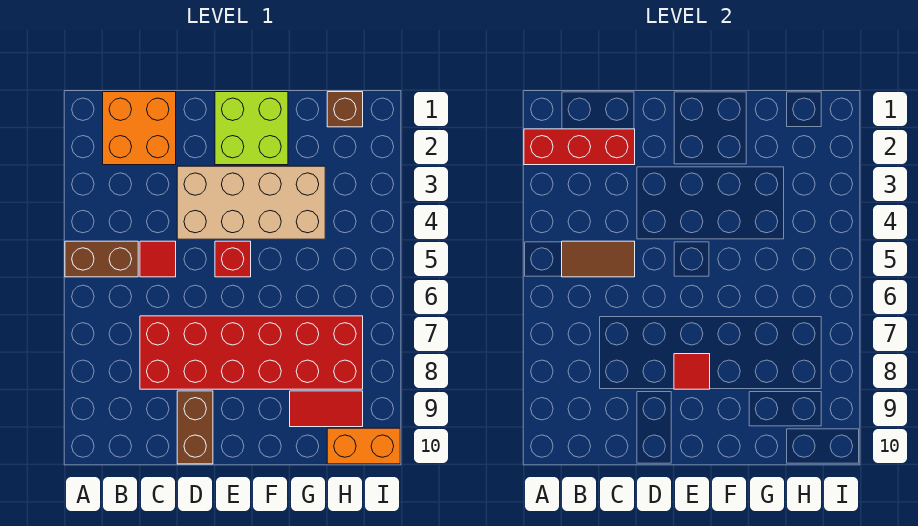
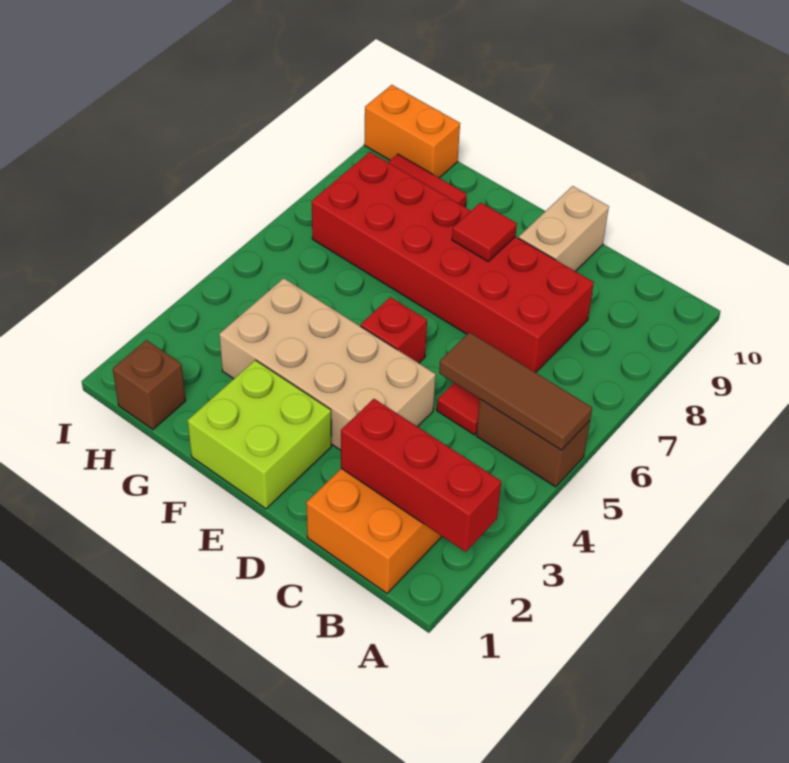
brown tile B5:C5 level 2 -> brown tile A5:C5 level 2
brown brick D9:D10 level 1 -> tan brick D9:D10 level 1

